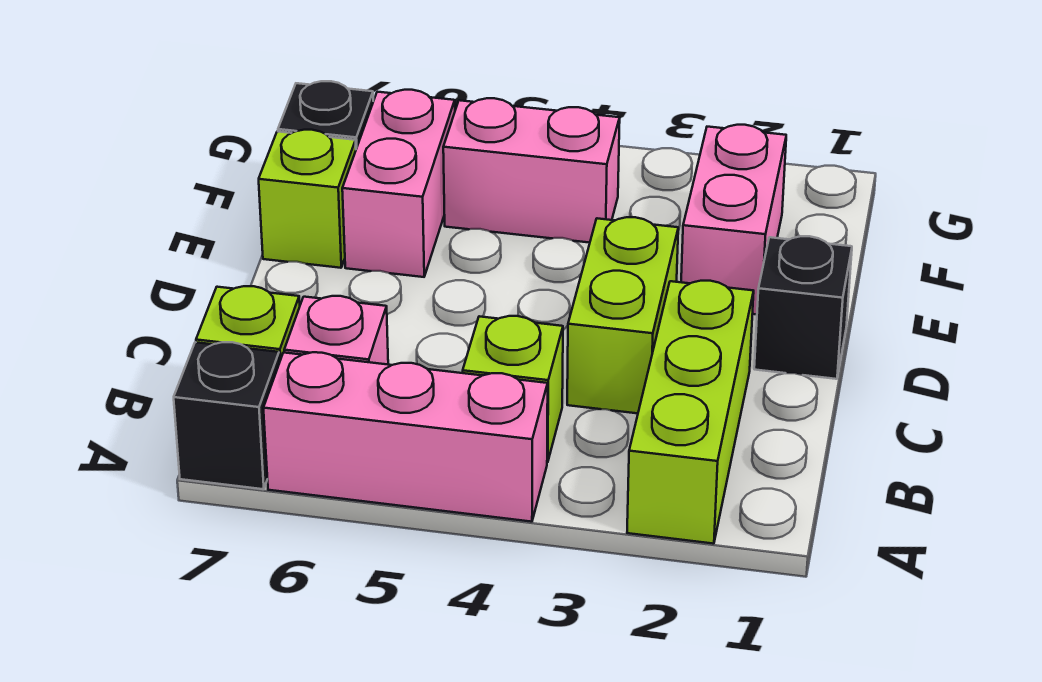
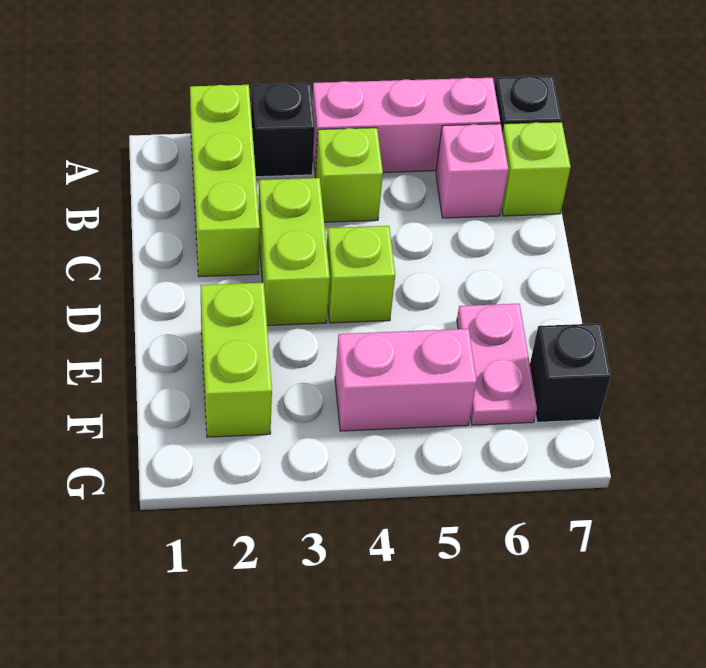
black brick D1 level 1 -> black brick A3 level 1
pink brick E2:F2 level 1 -> lime brick E2:F2 level 1
pink brick E6:F6 level 1 -> pink plate E6:F6 level 1
lime brick E7 level 1 -> lime brick D4 level 1

